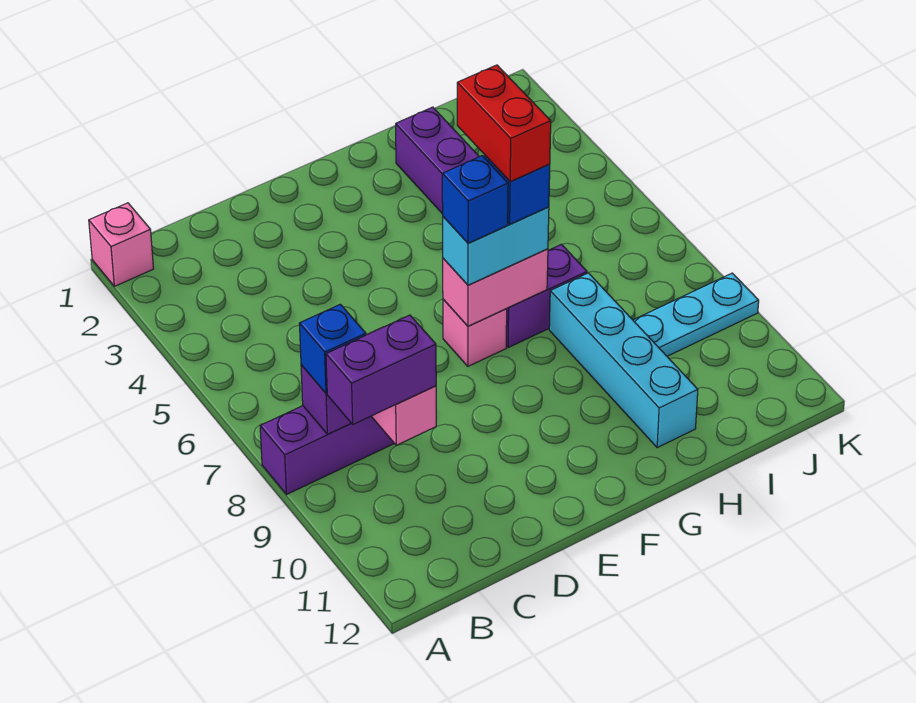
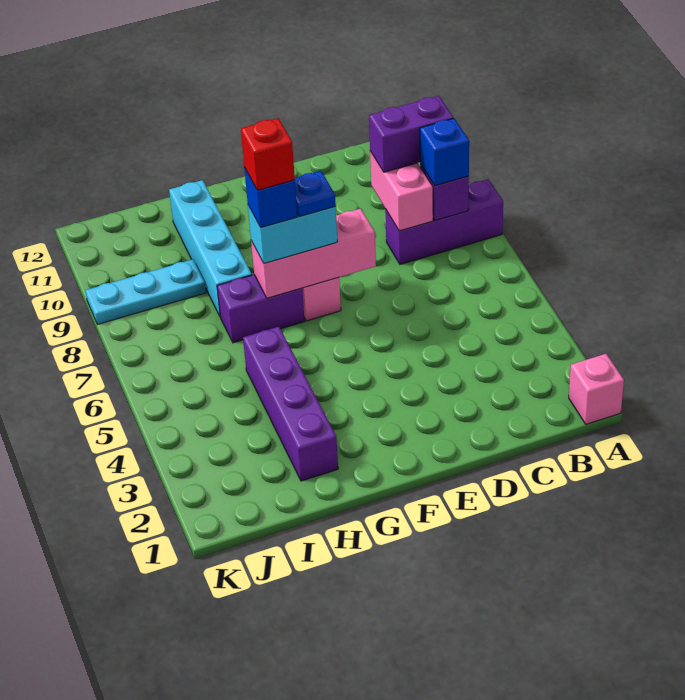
pink brick F7:G7 level 2 -> pink brick E7:G7 level 2
blue brick F7 level 4 -> blue plate F7 level 4
red brick G6:G7 level 5 -> red brick G7 level 5

